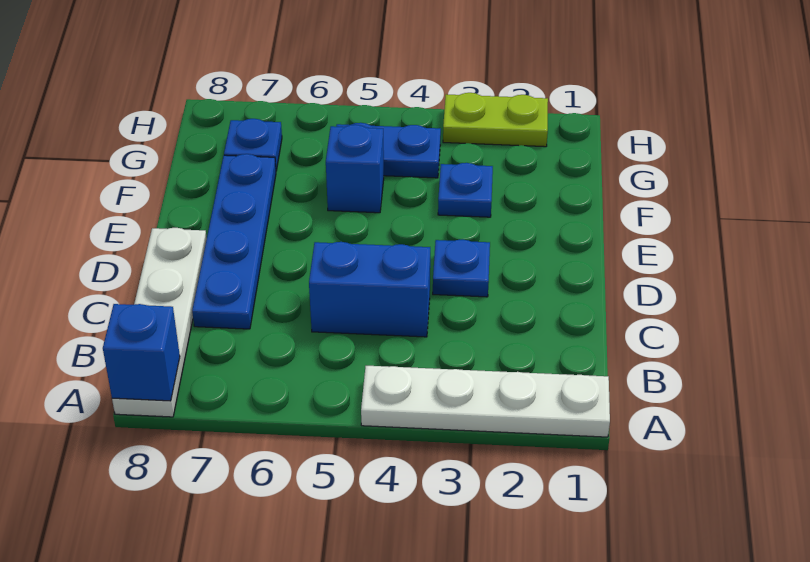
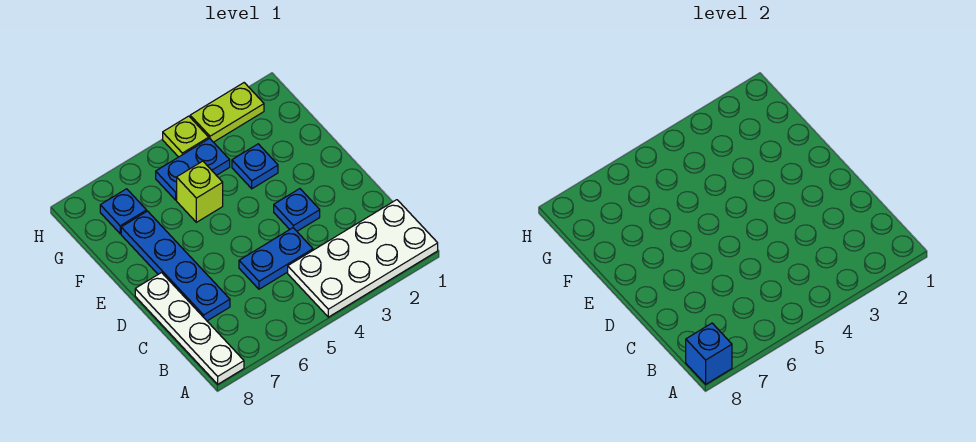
white plate A1:A4 level 1 -> white plate A1:B4 level 1
blue brick C4:C5 level 1 -> blue plate C4:C5 level 1
blue brick F5 level 1 -> lime brick F5 level 1
none -> lime plate H4 level 1

